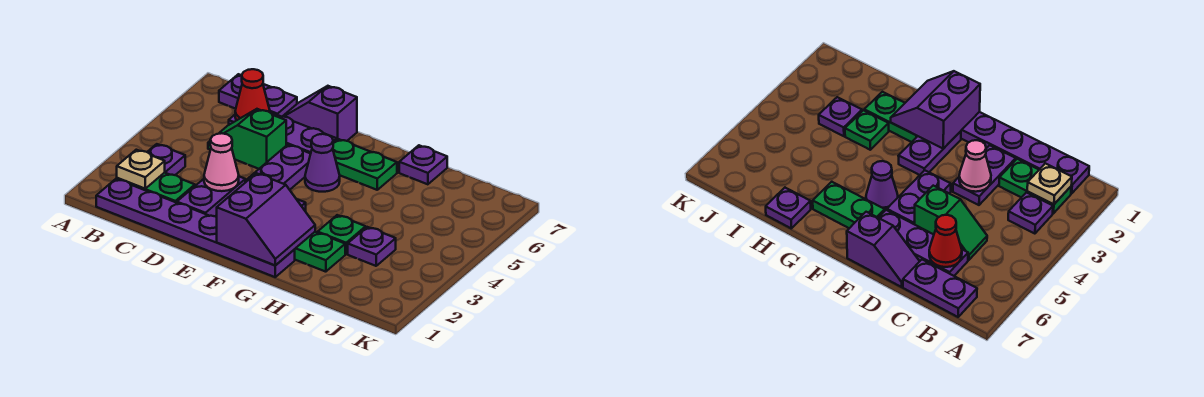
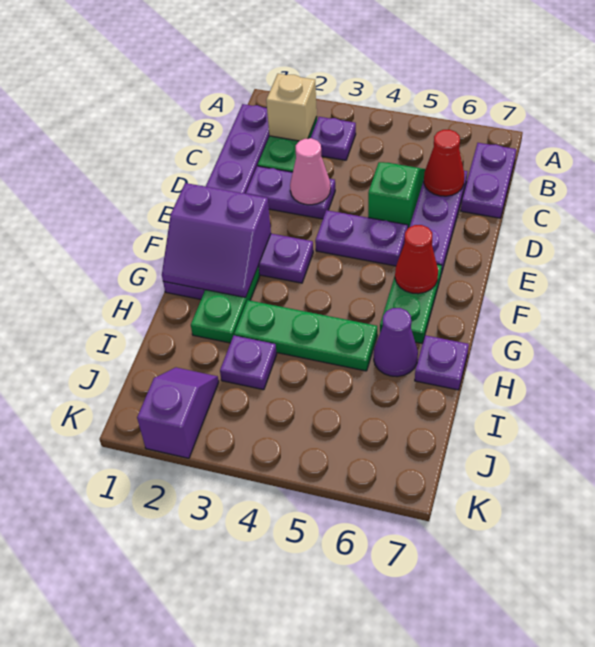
tan plate B2 level 2 -> tan brick B2 level 2
purple slope D7:E7 level 1 top E -> purple slope J2:K2 level 1 top K
purple cone F5 level 1 -> purple cone H6 level 1
none -> red cone F6 level 2
green plate H3 level 1 -> green plate H3:H5 level 1

